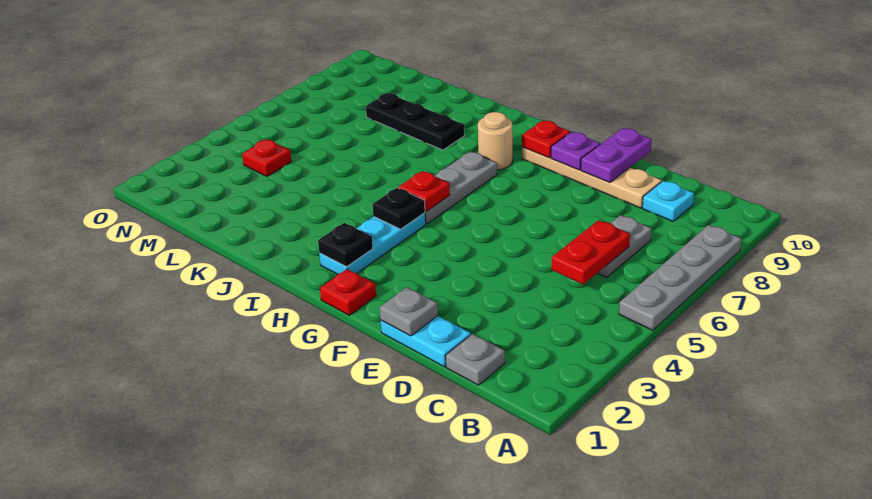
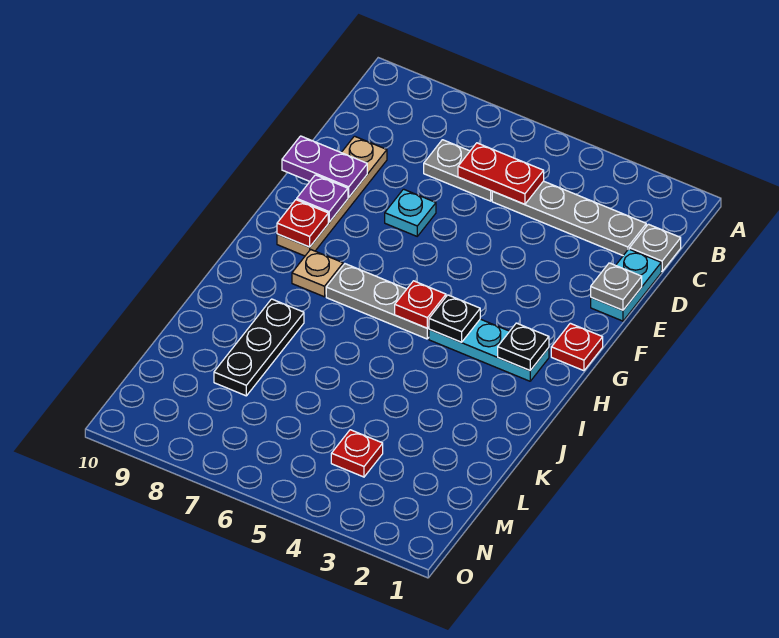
grey plate A5:A8 level 1 -> grey plate C2:C5 level 1
cyan plate C9 level 1 -> cyan plate E7 level 1
tan round brick H8 level 1 -> tan plate H8 level 1

